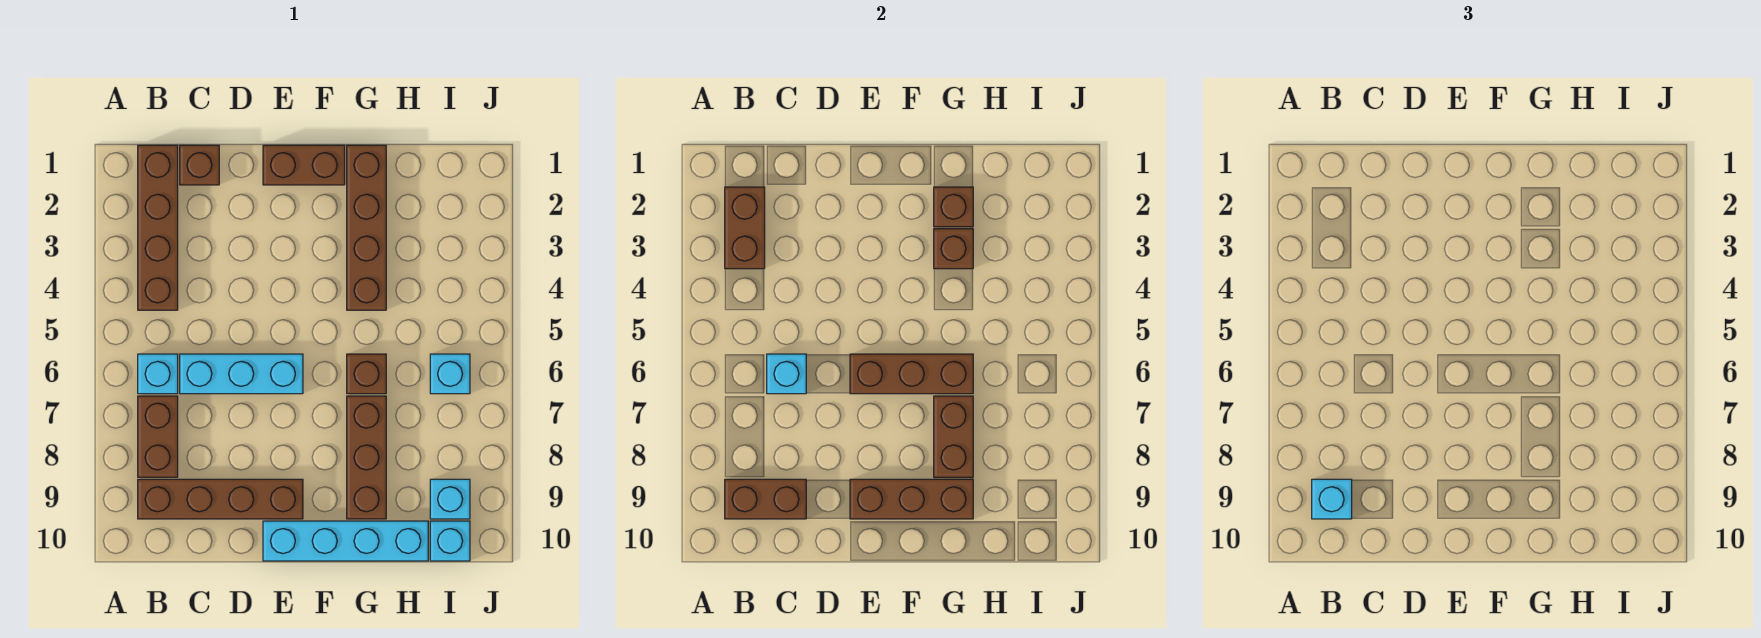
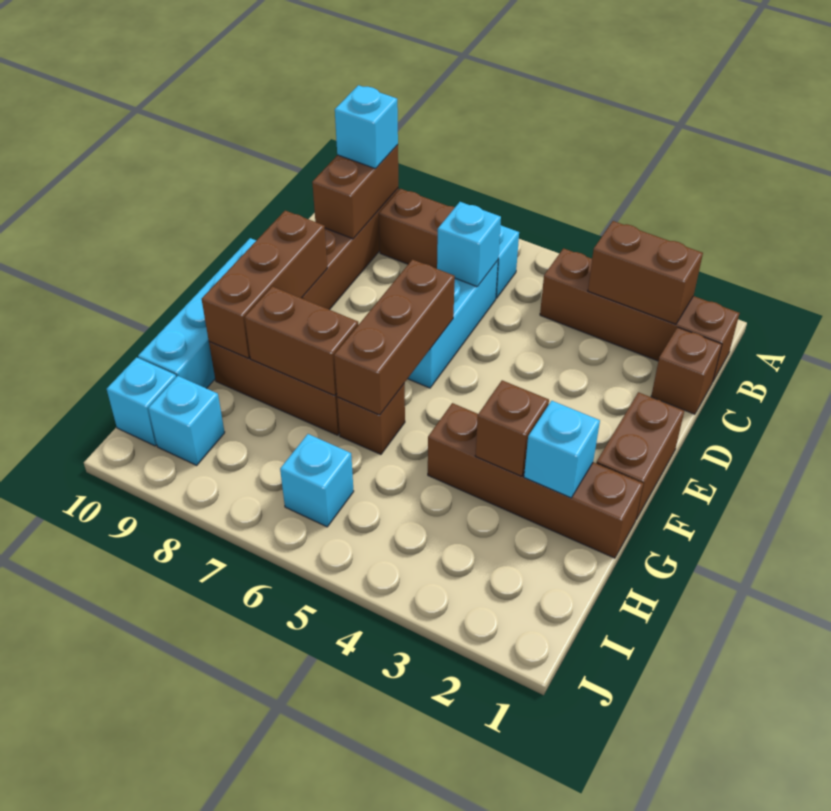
brown brick G2 level 2 -> cyan brick G2 level 2

